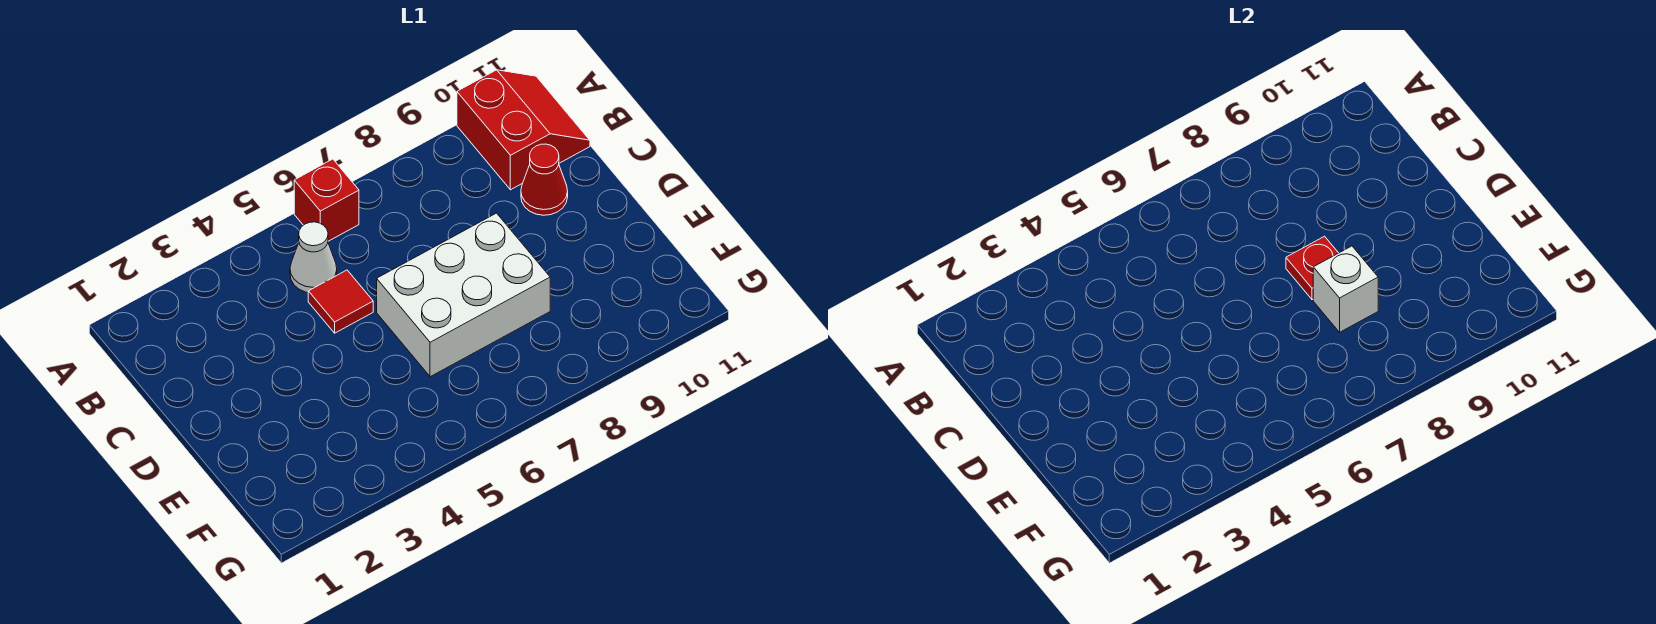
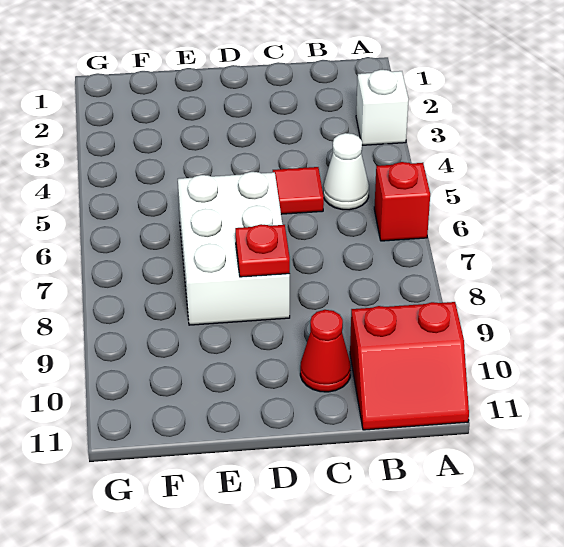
white brick E8 level 2 -> white brick A3 level 1

